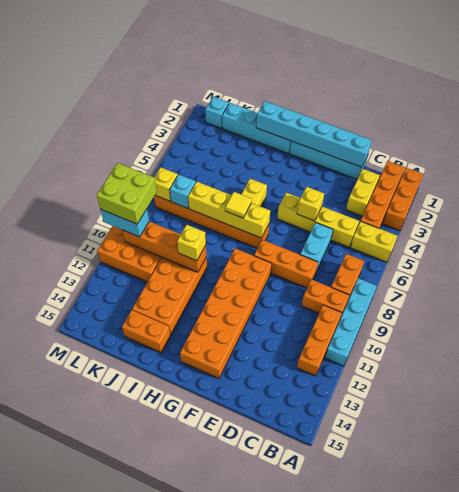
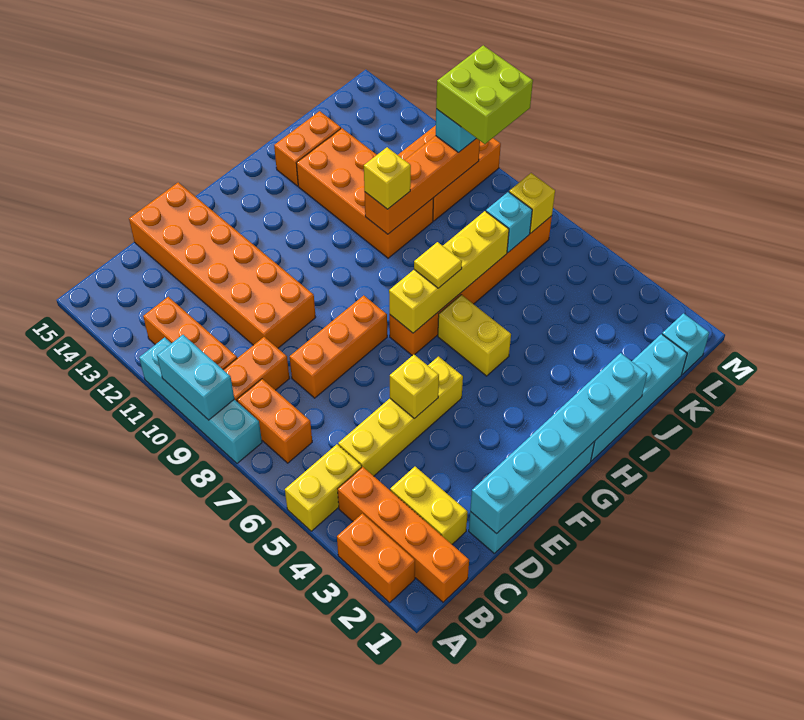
orange brick A1:A3 level 1 -> orange brick A2:A3 level 1
cyan brick D6:D7 level 1 -> cyan brick A9:A10 level 2
orange brick F9:G14 level 1 -> orange brick D10:E15 level 1

